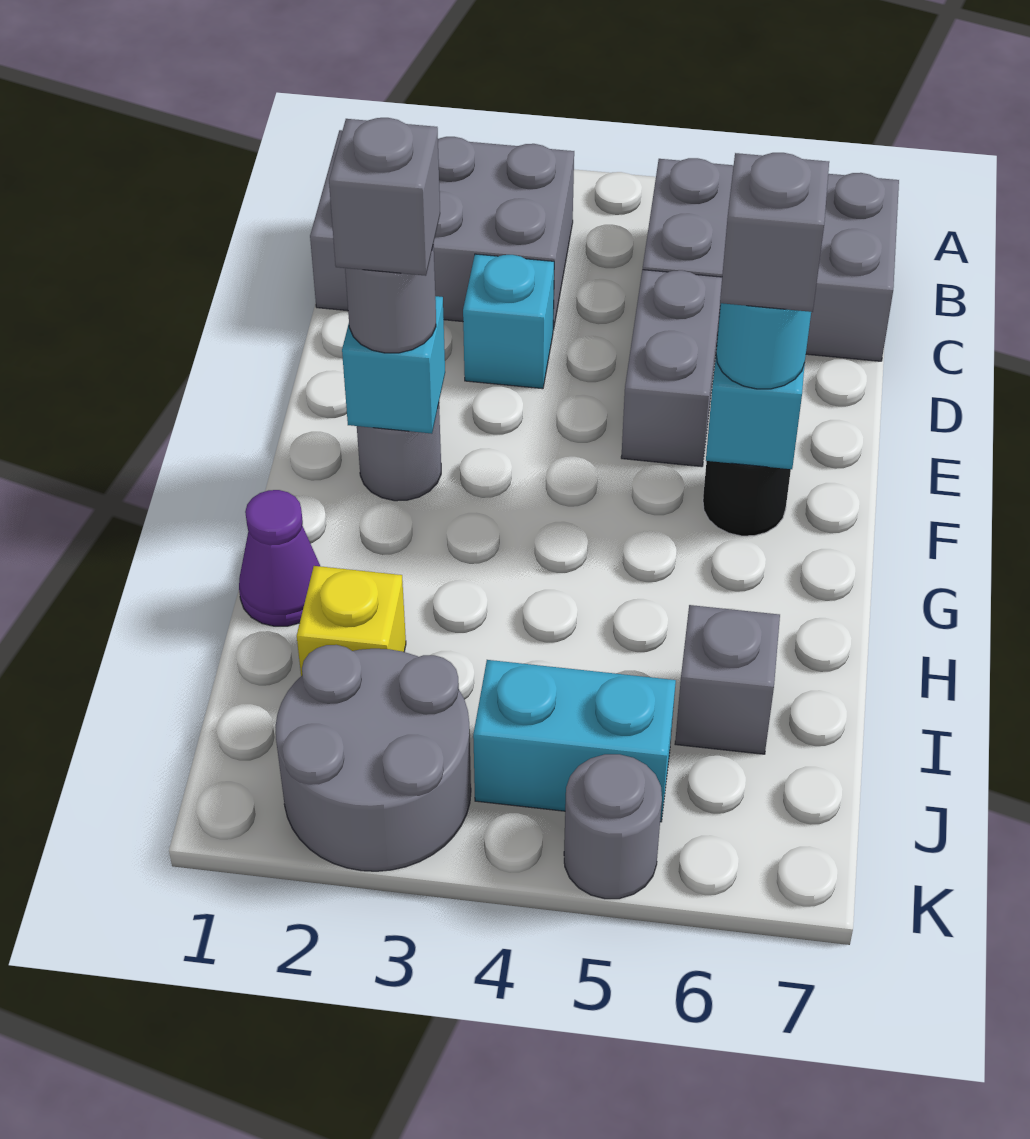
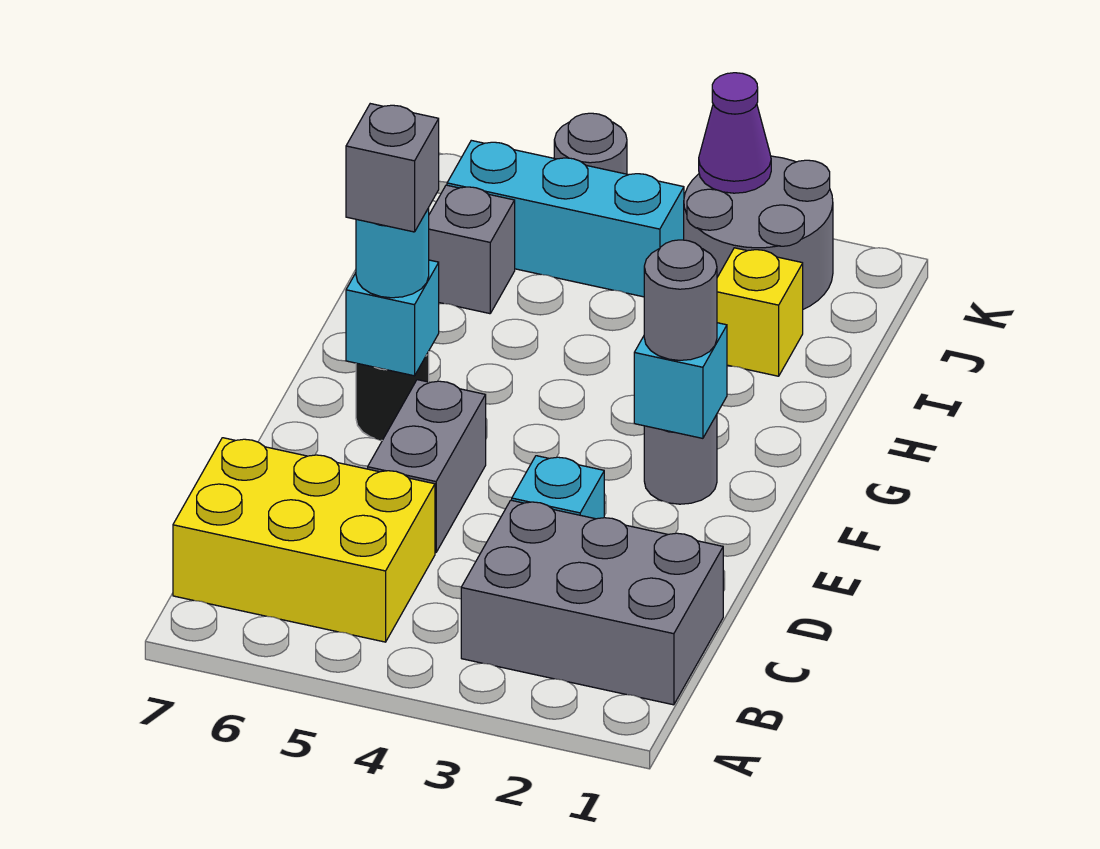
grey brick B5:C7 level 1 -> yellow brick B5:C7 level 1
grey brick F2 level 4 -> none
purple cone H1 level 1 -> purple cone K3 level 2
cyan brick J4:J5 level 1 -> cyan brick J4:J6 level 1

